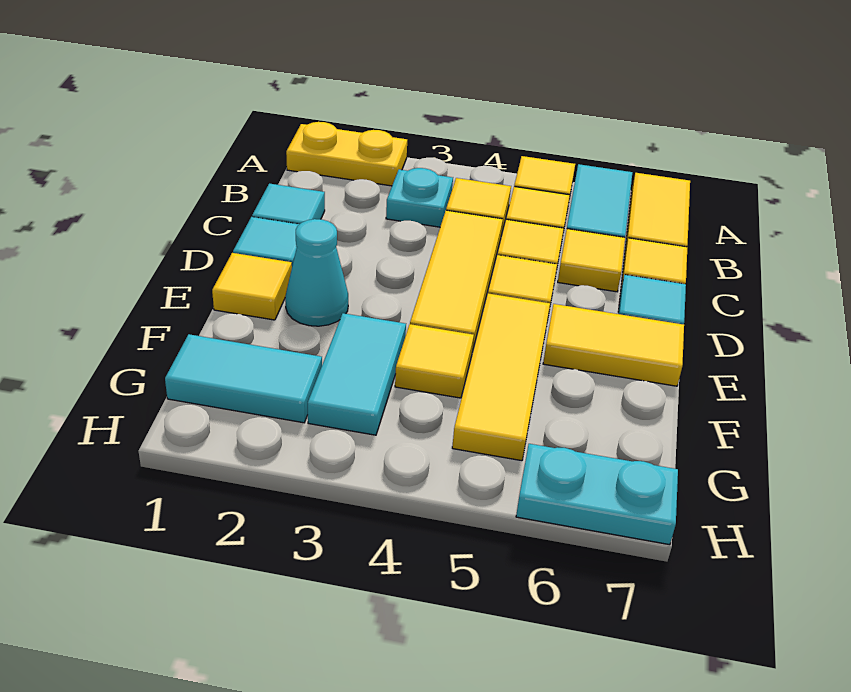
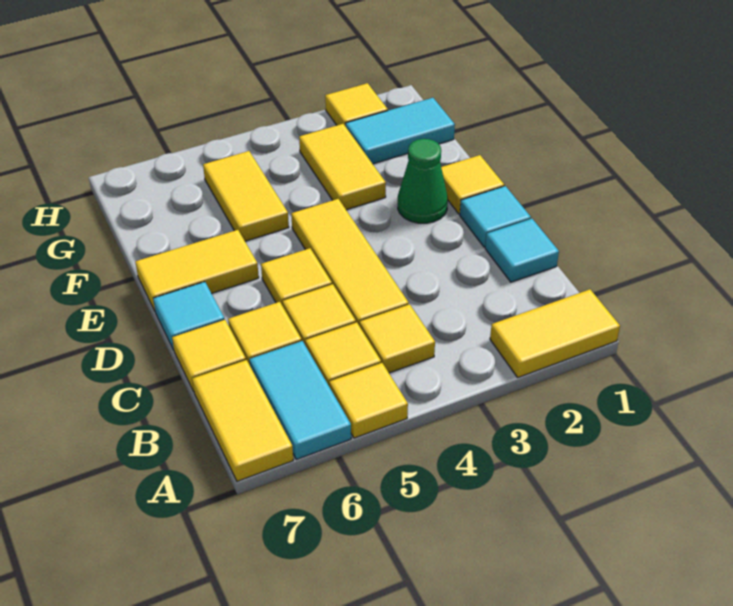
yellow plate A1:A2 level 1 -> yellow tile A1:A2 level 1
cyan plate B3 level 1 -> none
cyan cone E2 level 1 -> green cone E2 level 1
yellow tile E5:G5 level 1 -> yellow tile F5:G5 level 1
cyan tile F3:G3 level 1 -> yellow tile F3:G3 level 1
yellow tile F4 level 1 -> yellow tile H2 level 1
cyan plate H6:H7 level 1 -> none

